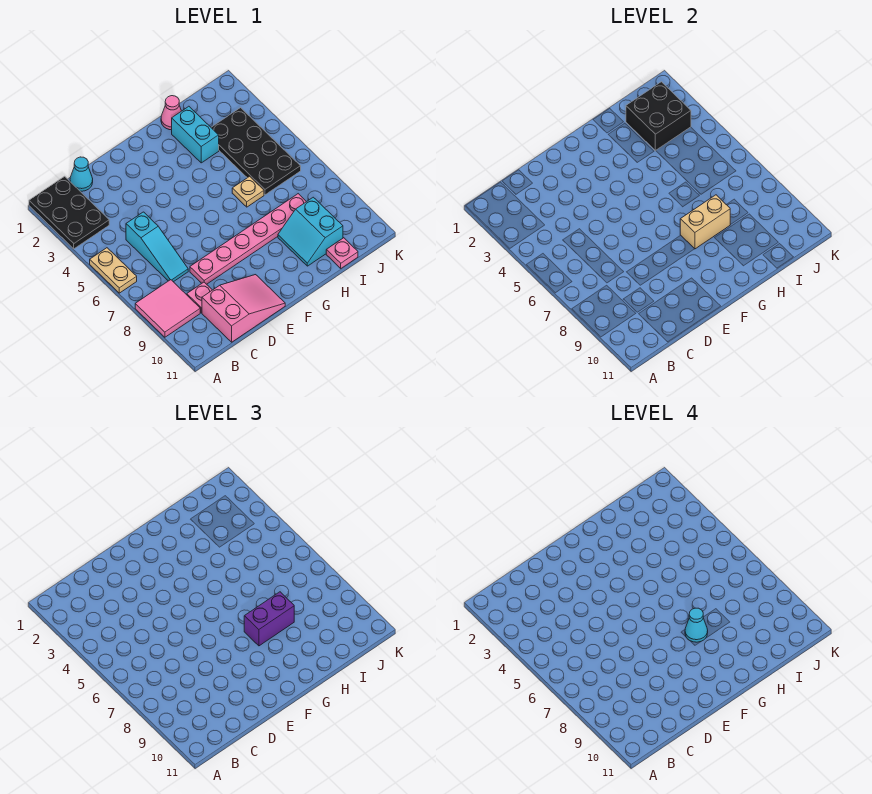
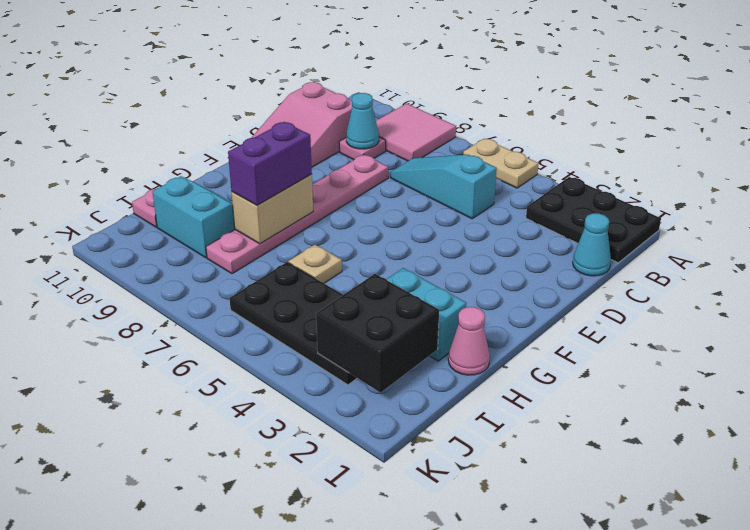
cyan cone G8 level 4 -> cyan cone C9 level 2

